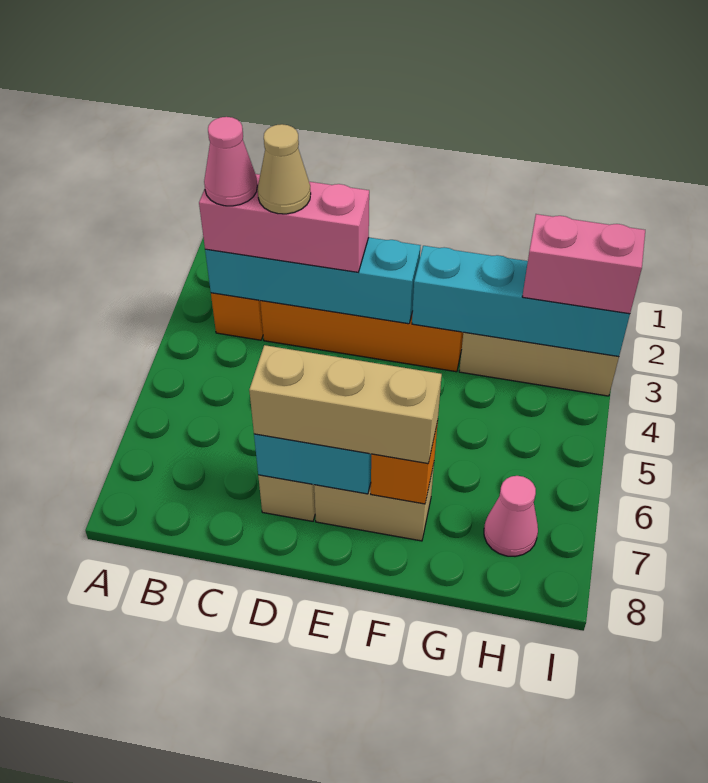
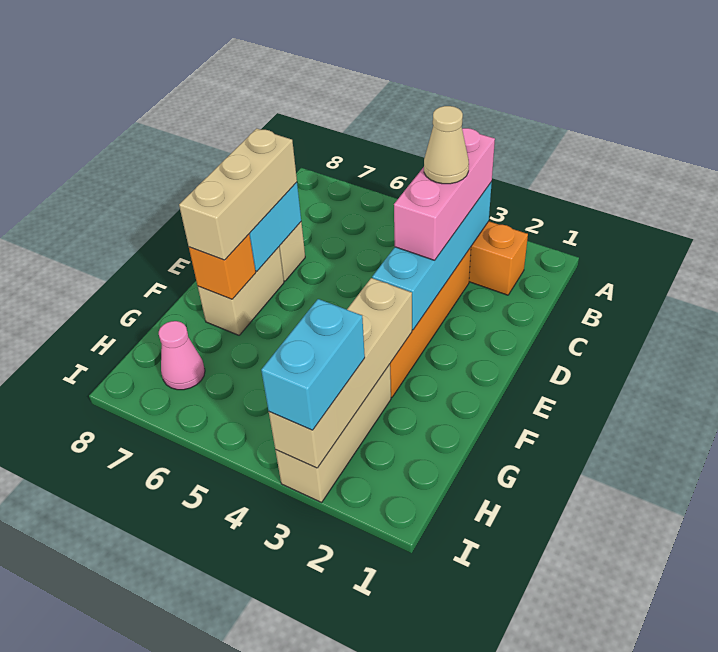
pink cone B3 level 4 -> none
cyan brick F3:I3 level 2 -> tan brick F3:I3 level 2
pink brick H3:I3 level 3 -> cyan brick H3:I3 level 3

